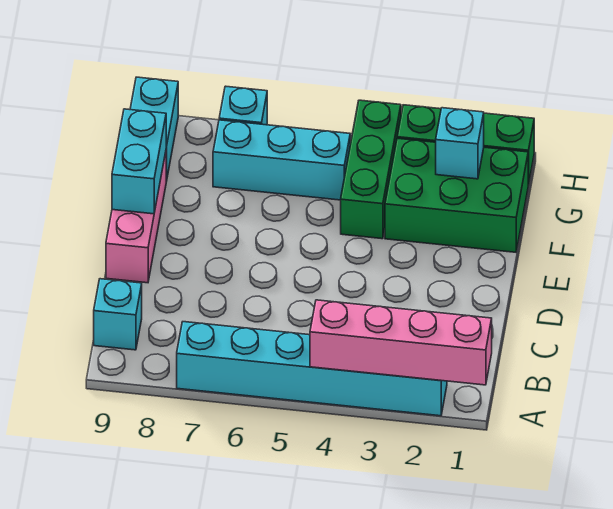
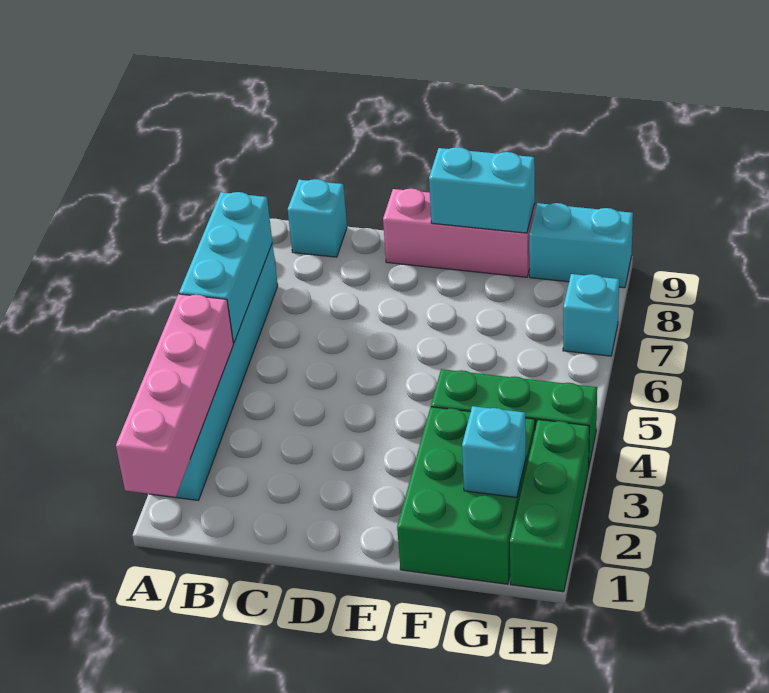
cyan brick G5:G7 level 1 -> cyan brick A5:A7 level 2

